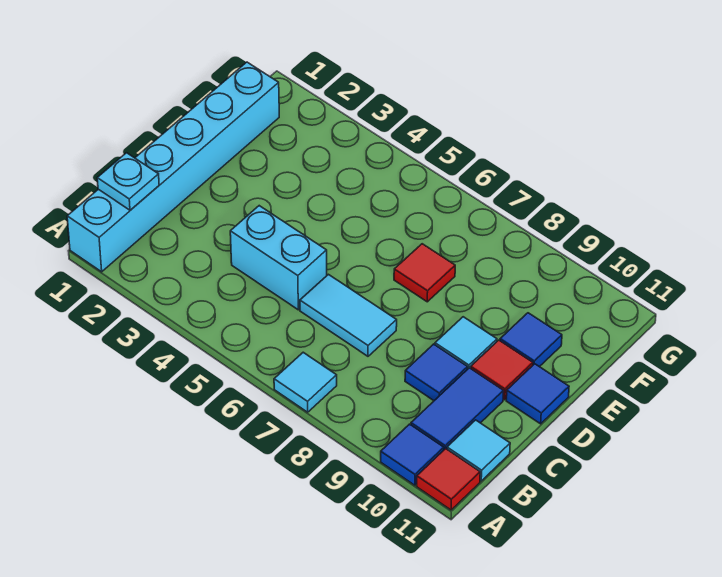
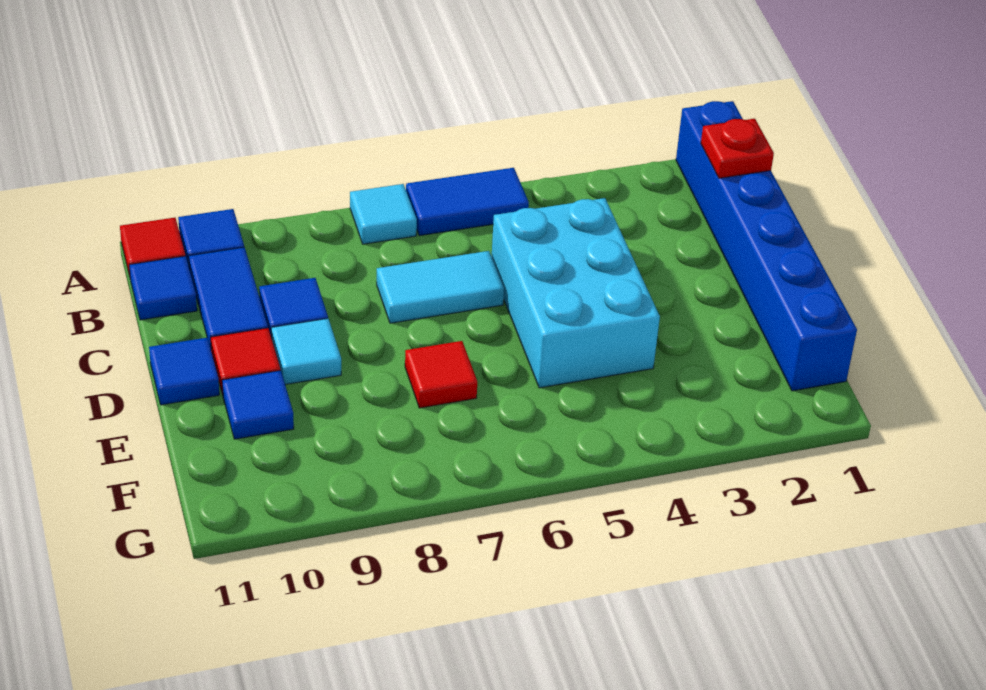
cyan brick A1:F1 level 1 -> blue brick A1:F1 level 1
none -> blue tile A5:A6 level 1
cyan plate B1 level 2 -> red plate B1 level 2
cyan tile B11 level 1 -> blue tile B11 level 1
cyan brick C4:C5 level 1 -> cyan brick C4:E5 level 1

